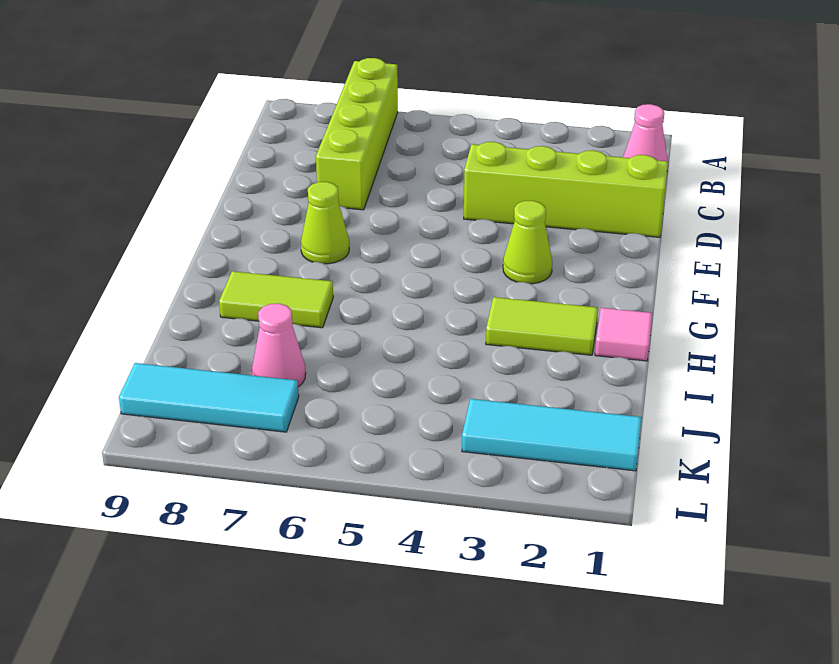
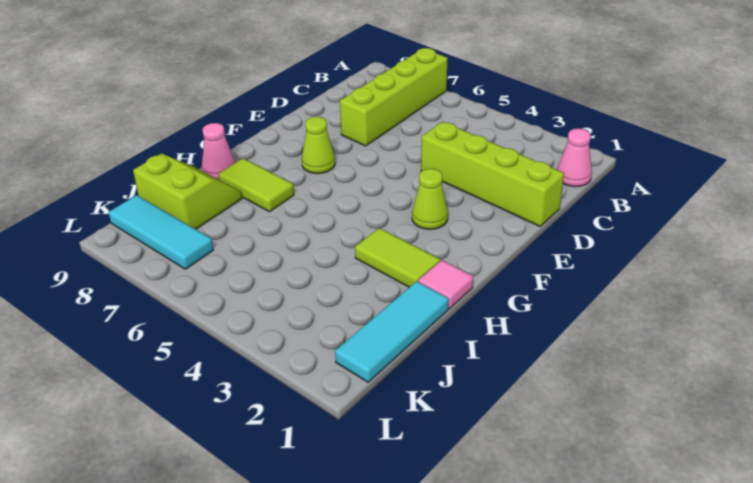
none -> lime slope I8:J9 level 1 top J
pink cone J7 level 1 -> pink cone H9 level 1
cyan tile K1:K3 level 1 -> cyan tile I1:K1 level 1

